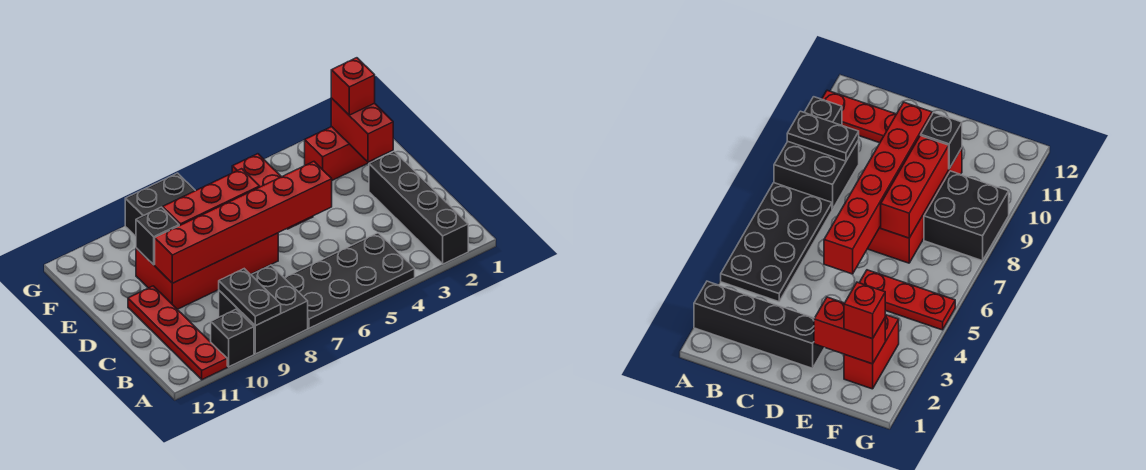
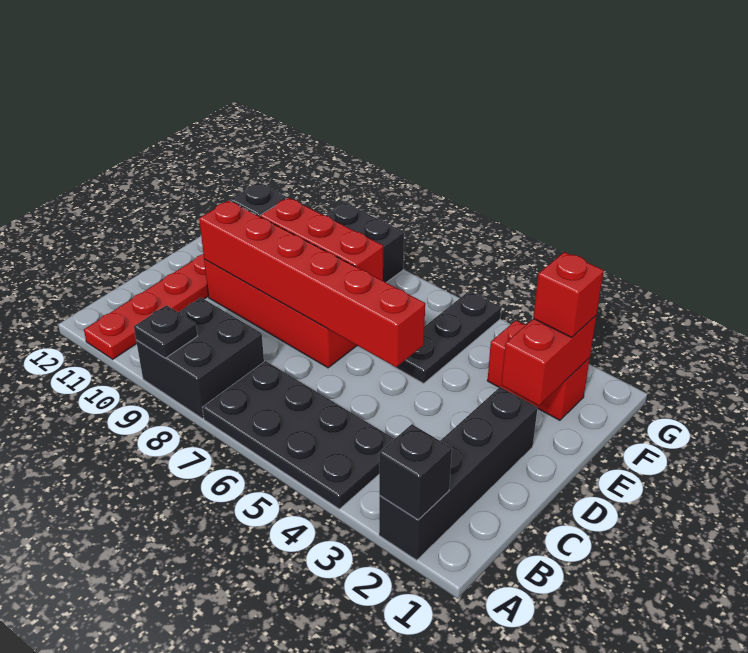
black plate A9:B9 level 2 -> black plate A9 level 2
black brick A10 level 1 -> black brick A2 level 2
red plate E5:G5 level 1 -> black plate E5:G5 level 1

